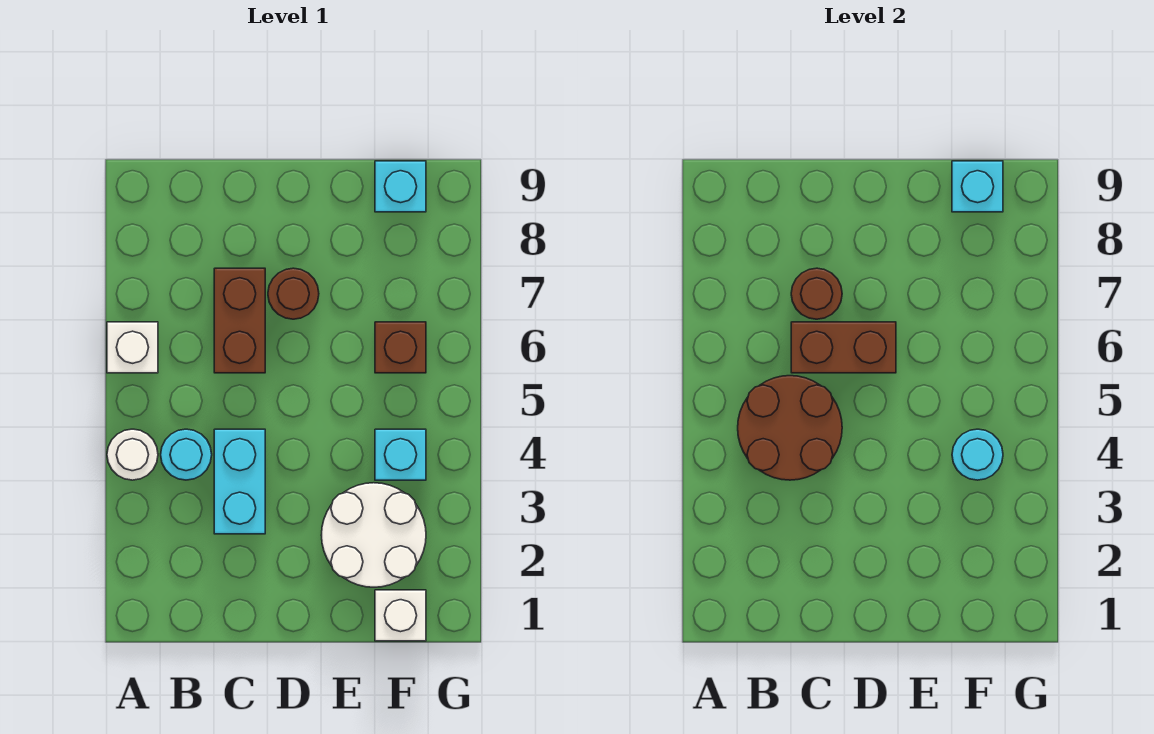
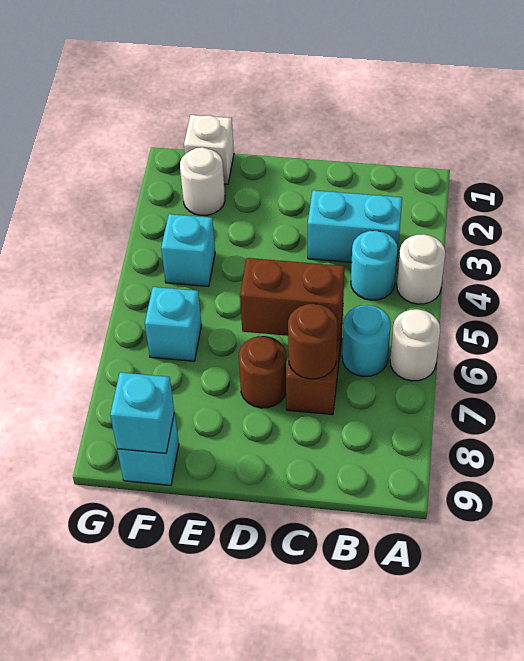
white brick A6 level 1 -> white round brick A6 level 1
brown round brick B4:C5 level 2 -> none
cyan brick C3:C4 level 1 -> cyan brick B3:C3 level 1
white round brick E2:F3 level 1 -> white round brick F2 level 1
cyan round brick F4 level 2 -> cyan round brick B6 level 1
brown brick F6 level 1 -> cyan brick F6 level 1

